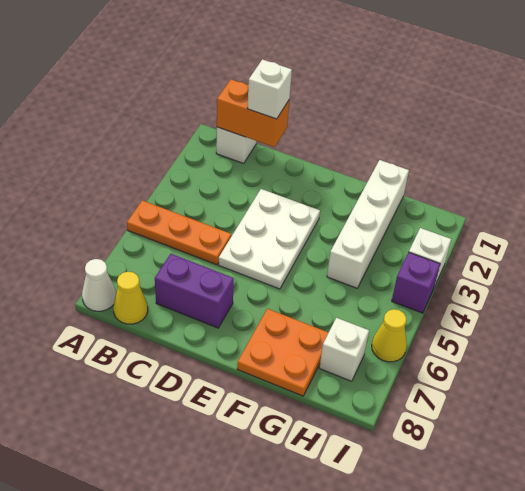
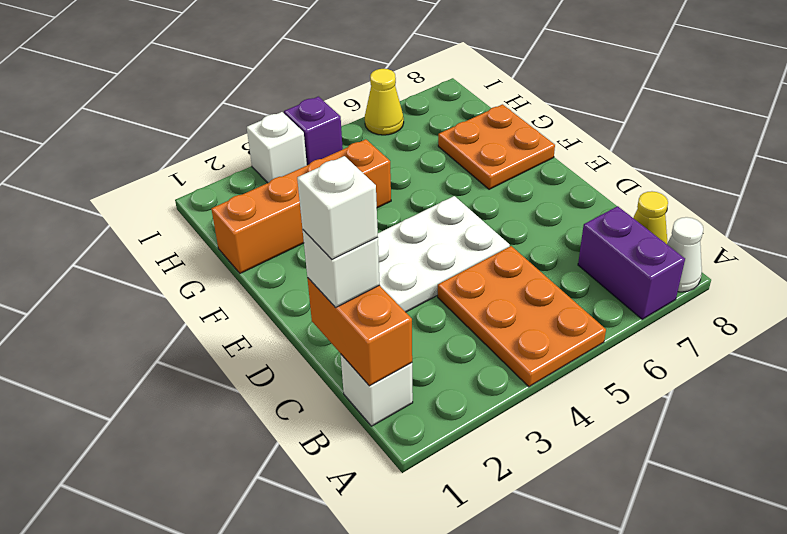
orange plate A5:C5 level 1 -> orange plate A4:C5 level 1
purple brick C7:D7 level 1 -> purple brick A7:B7 level 1
white brick G1:G4 level 1 -> orange brick G1:G4 level 1
white brick H7 level 1 -> white brick C1 level 4

